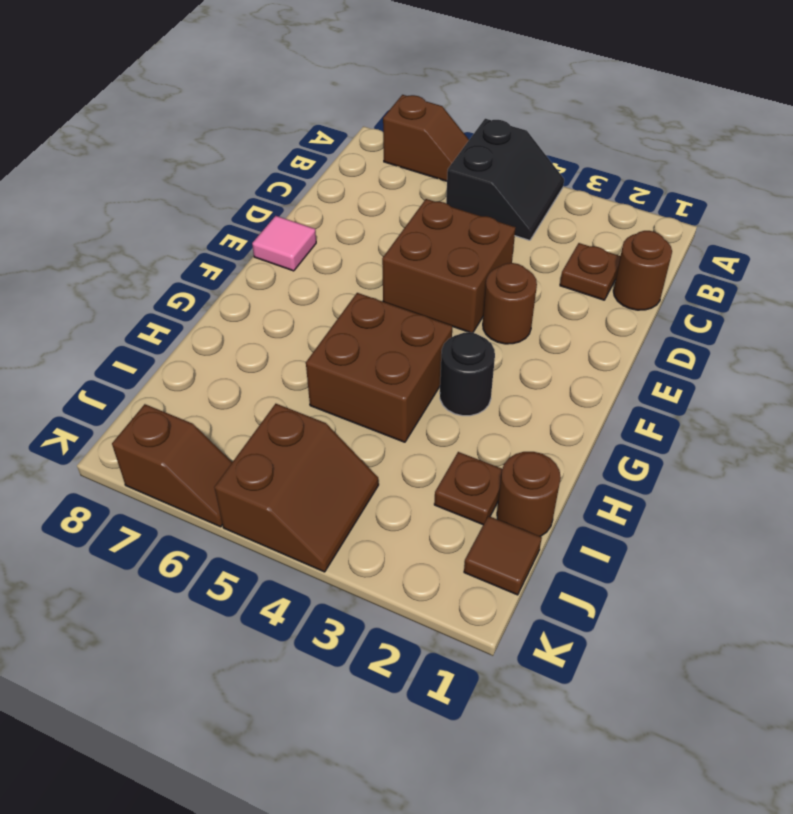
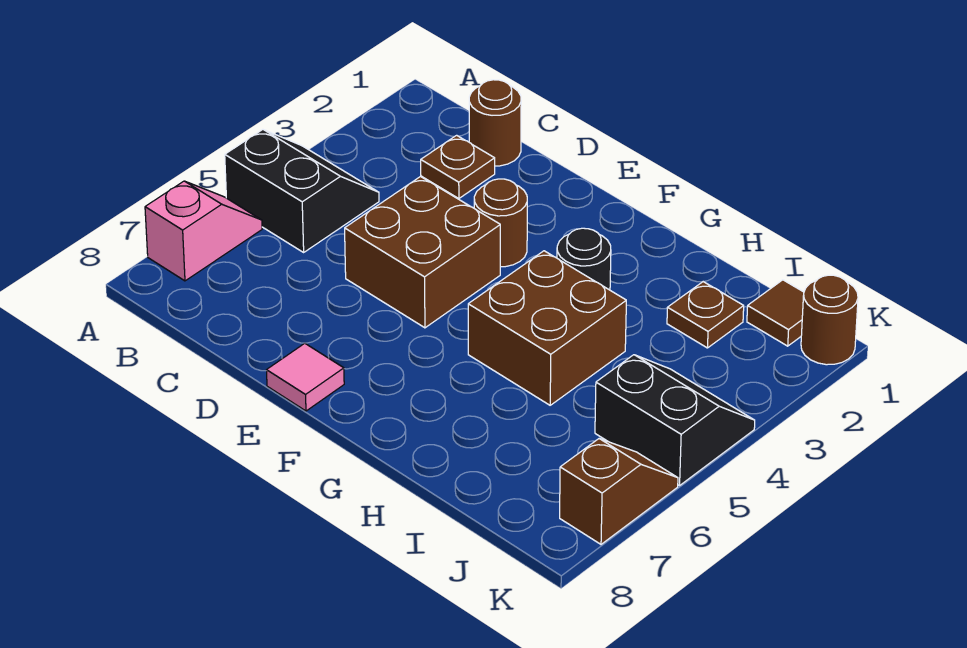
brown slope A6:A7 level 1 top 7 -> pink slope A6:A7 level 1 top 7
brown round brick I1 level 1 -> brown round brick K1 level 1
brown slope J4:K5 level 1 top 5 -> black slope J4:K5 level 1 top 5

